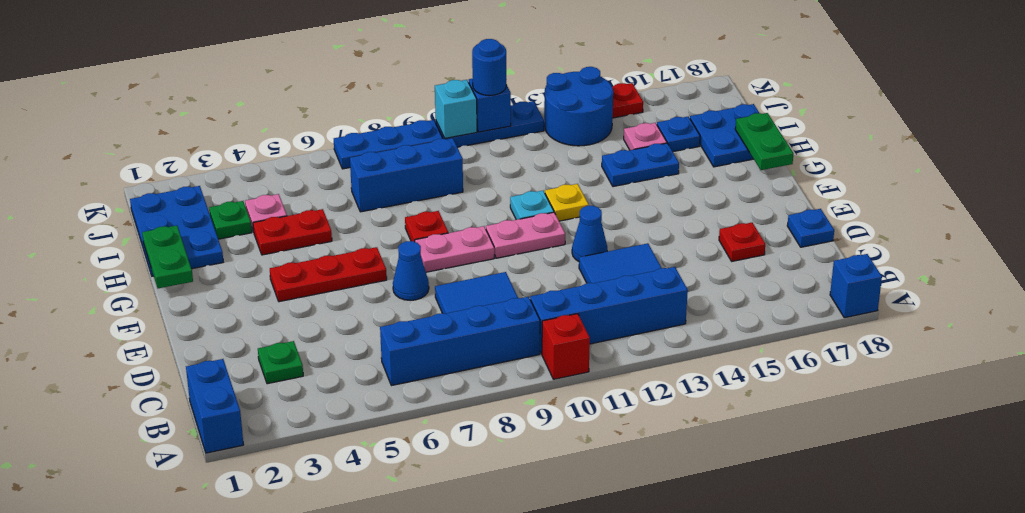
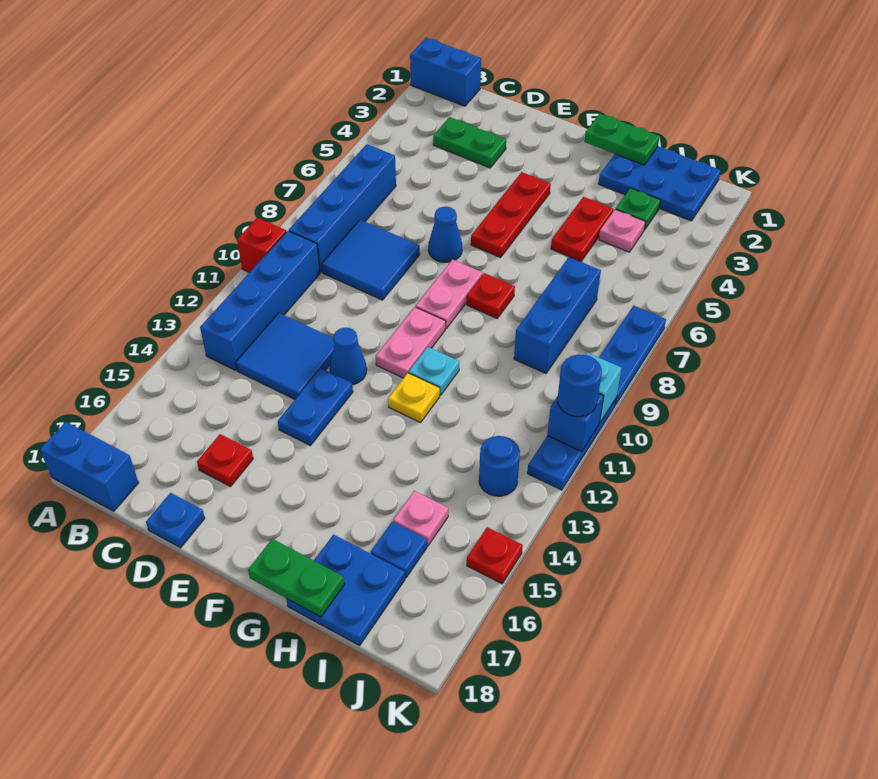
blue brick A18 level 1 -> blue brick A18:B18 level 1
green plate C3 level 1 -> green plate C3:D3 level 1
blue plate H14:H15 level 1 -> blue plate E13:E14 level 1
blue round brick J13:K14 level 1 -> blue round brick J13 level 1

